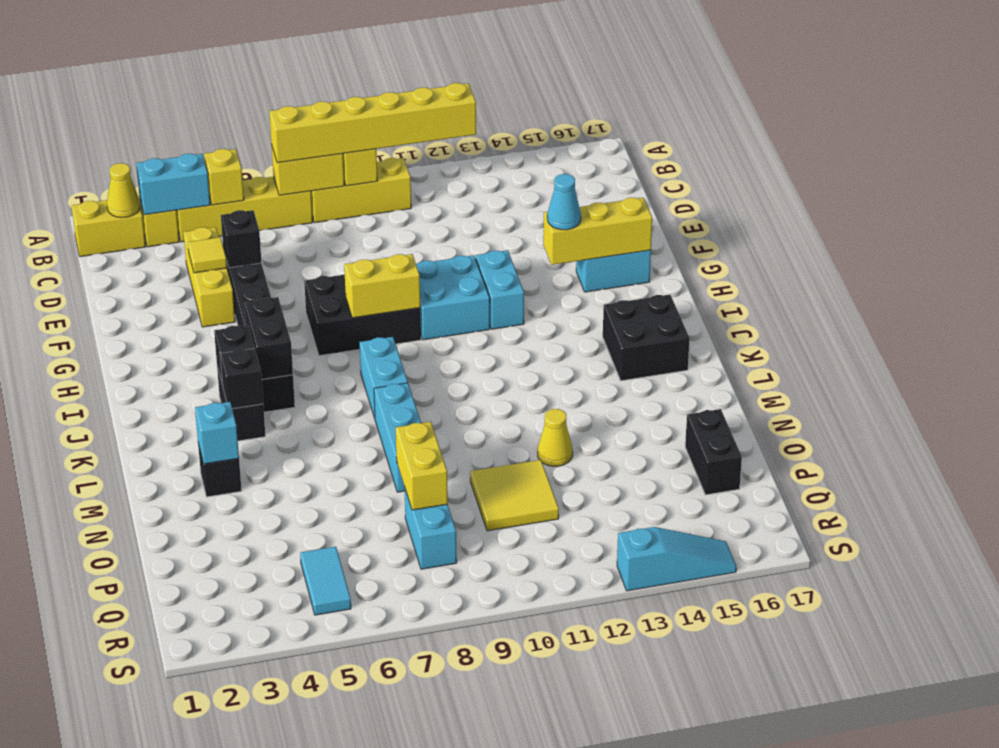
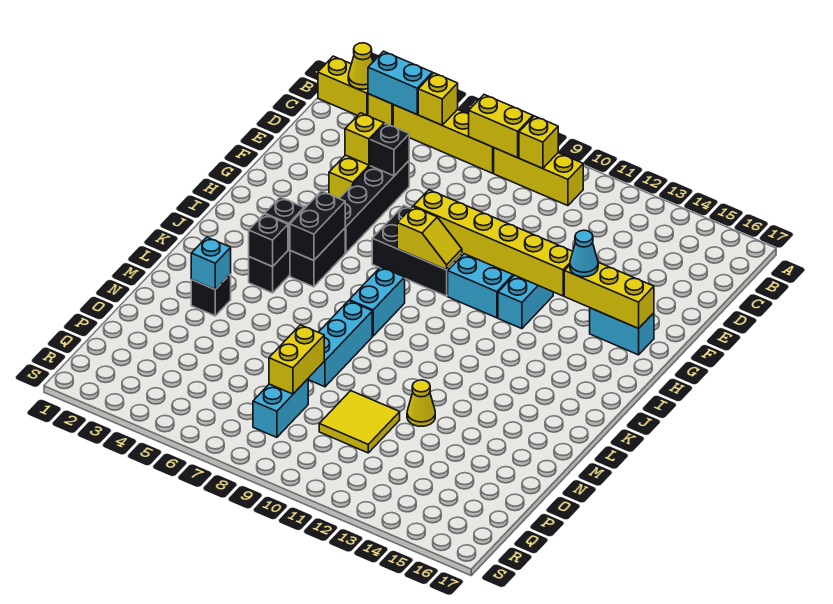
yellow brick B7:B12 level 3 -> yellow brick G8:G13 level 2
yellow tile E4 level 2 -> yellow brick E4 level 2
yellow brick H8:H9 level 2 -> yellow slope H8:H9 level 2 top 8
black brick J15:K16 level 1 -> none
black brick O16:P16 level 1 -> none
cyan tile Q5:R5 level 1 -> none
cyan slope S13:S15 level 1 top 13 -> none

